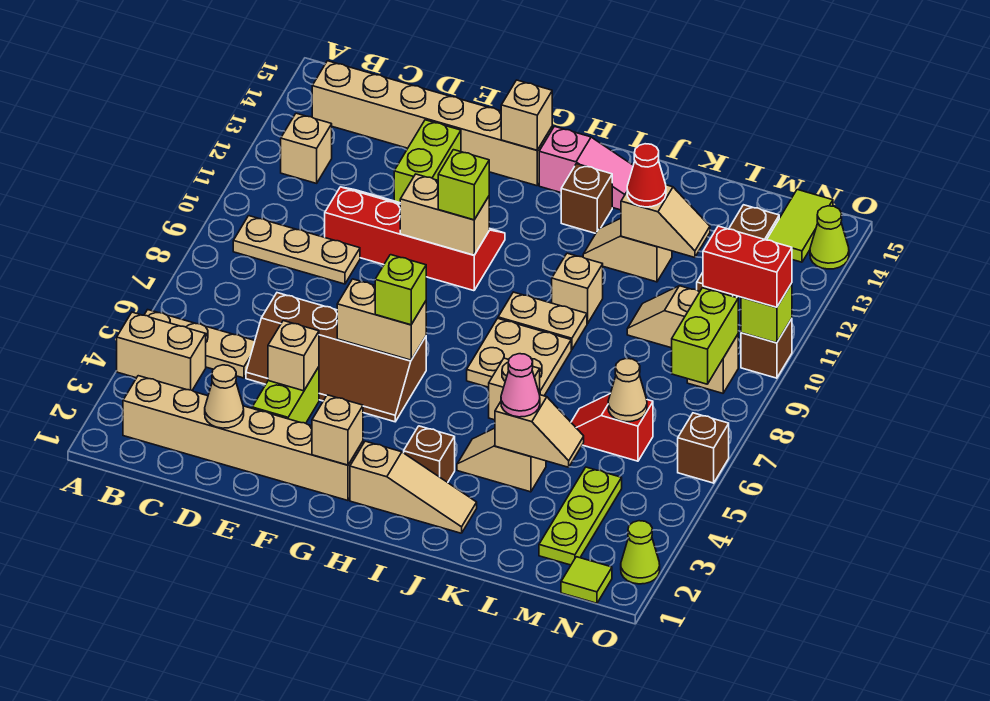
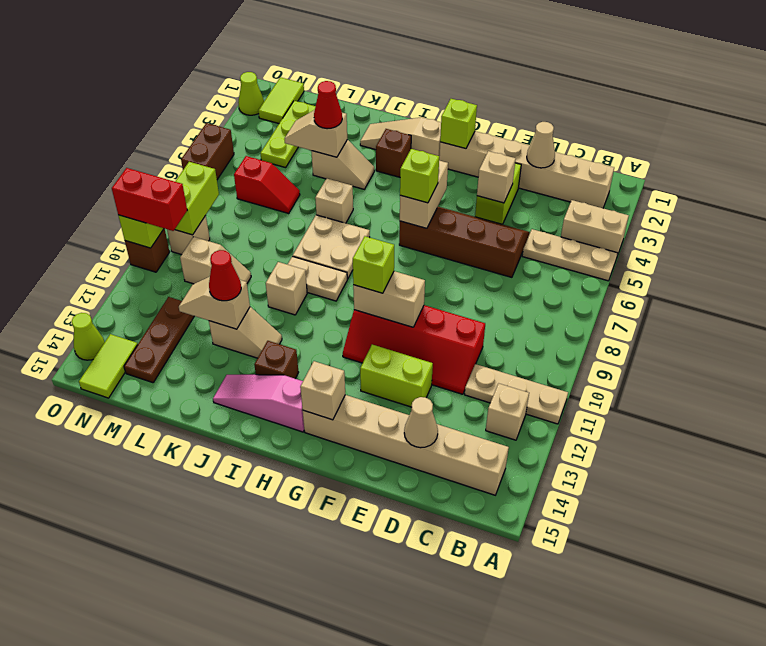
tan plate B9:D9 level 1 -> tan plate A11:C11 level 1
lime brick E12:E13 level 1 -> lime brick E12:F12 level 1
tan brick F6:G6 level 2 -> tan brick G5:G6 level 2
tan brick G2 level 2 -> lime brick G2 level 2
pink cone K4 level 3 -> red cone K4 level 3
tan cone M6 level 2 -> tan cone D14 level 2
lime tile N1 level 1 -> lime tile N1:N2 level 1
brown brick O6 level 1 -> brown brick O5:O6 level 1

